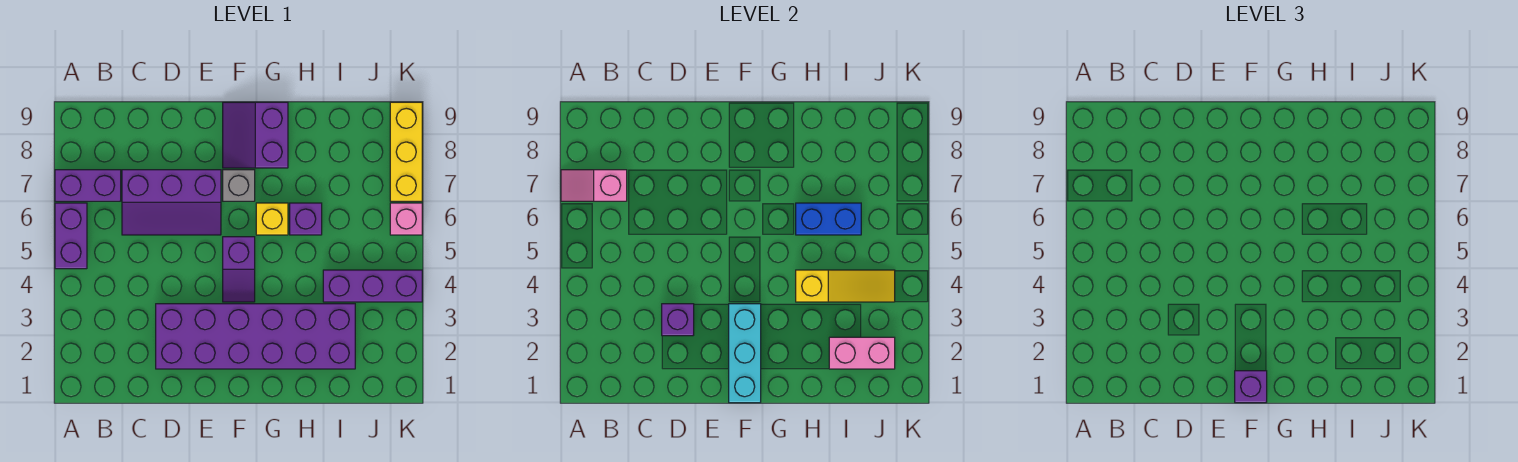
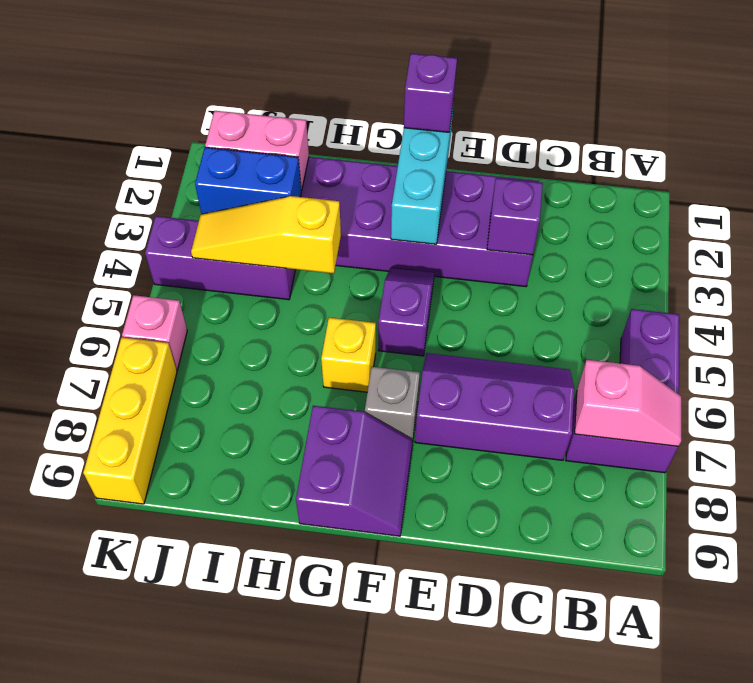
purple brick H6 level 1 -> none
blue brick H6:I6 level 2 -> blue brick I3:J3 level 2

